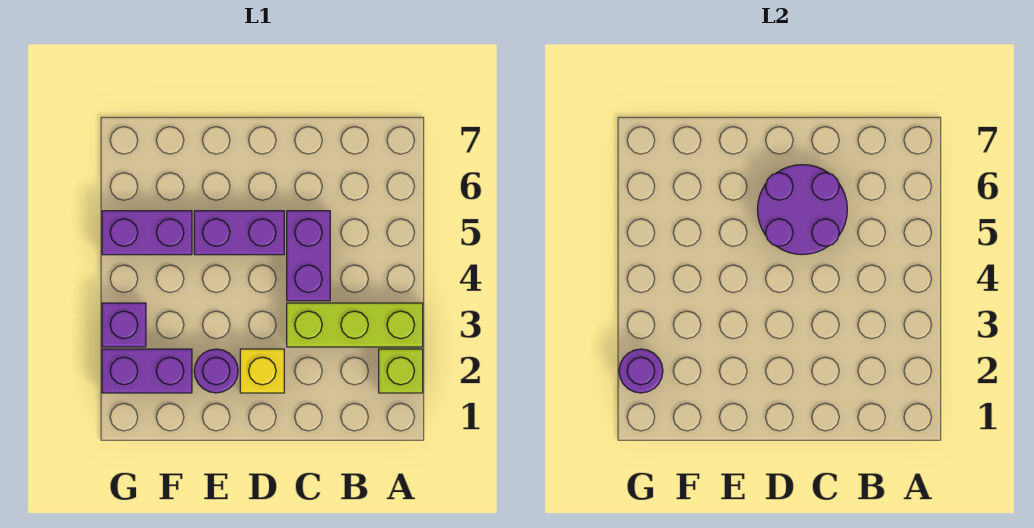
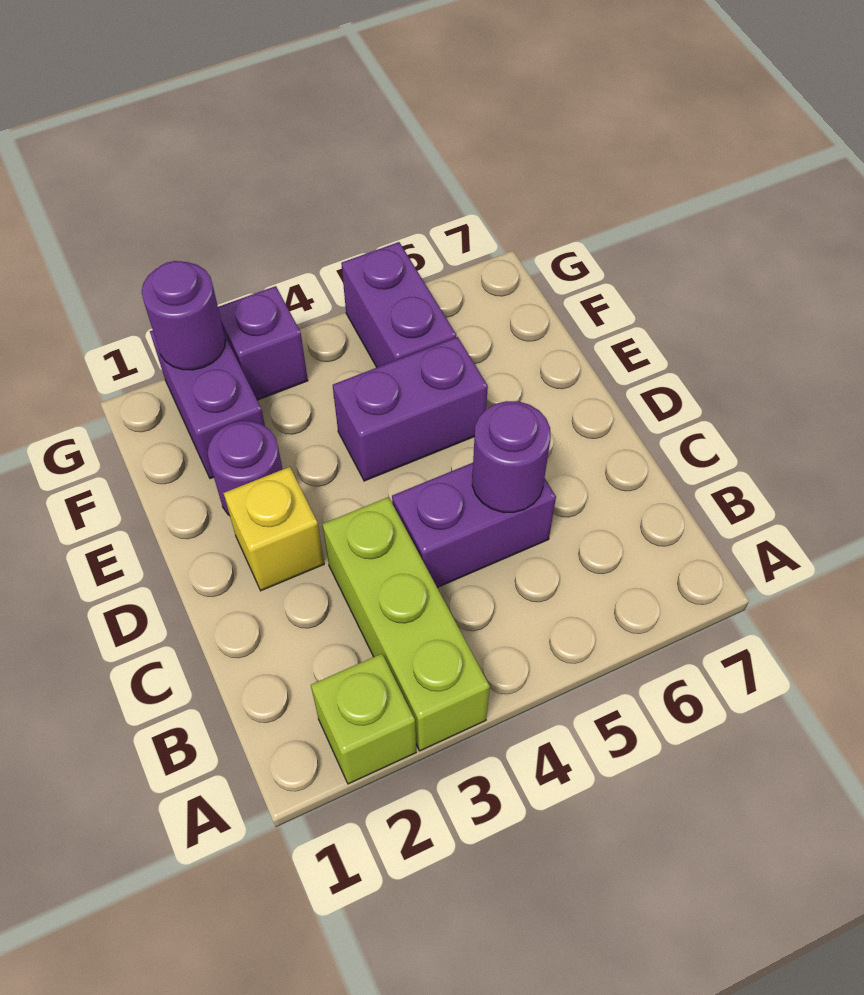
purple round brick C5:D6 level 2 -> purple round brick C5 level 2
purple brick D5:E5 level 1 -> purple brick E4:E5 level 1

